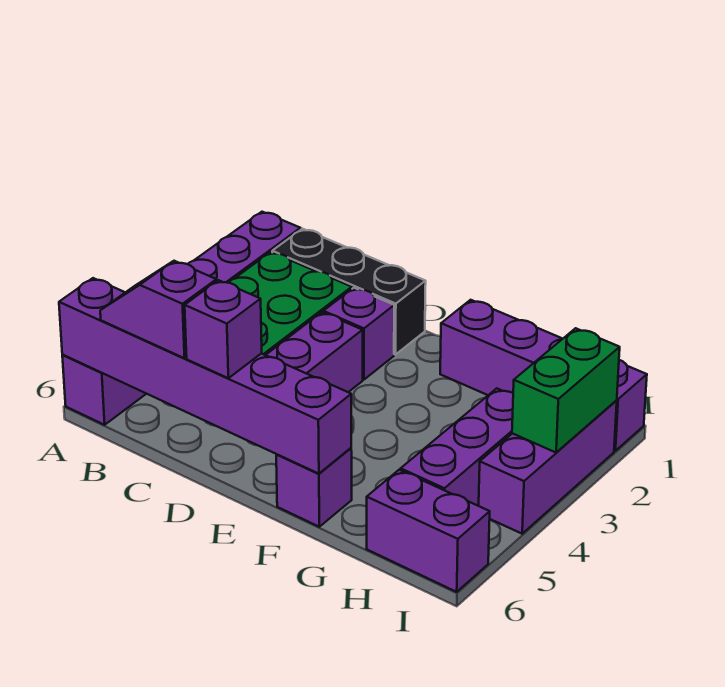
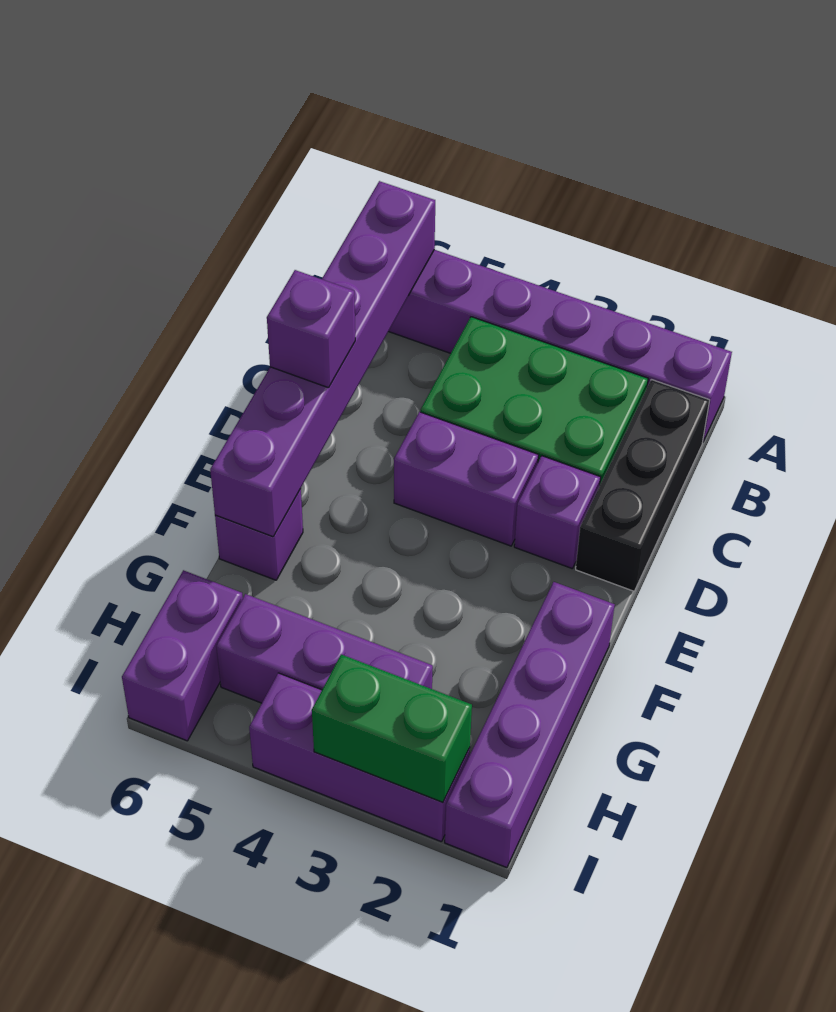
purple slope B6:C6 level 3 top C -> none

